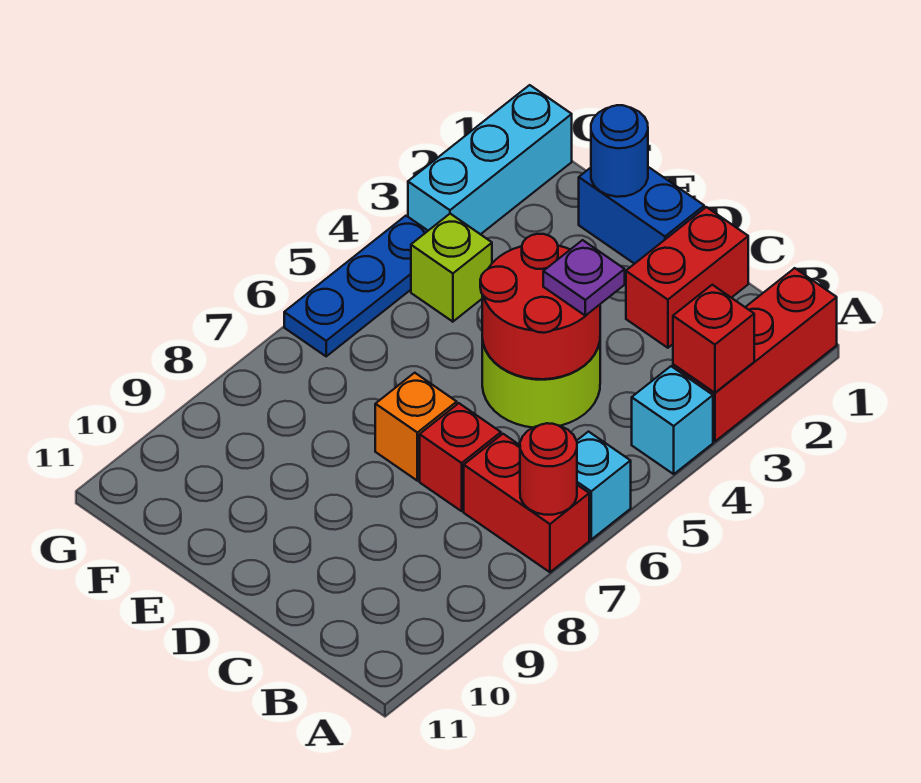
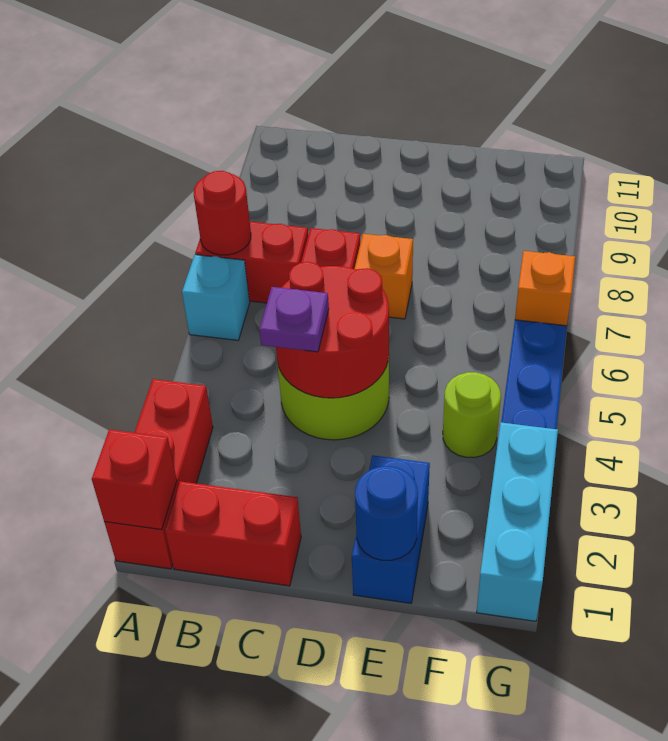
red brick A3 level 2 -> red brick A1 level 2
cyan brick A4 level 1 -> none
red brick C1:C2 level 1 -> red brick B1:C1 level 1
blue brick D1:E1 level 1 -> blue brick E1:E2 level 1
lime brick F4 level 1 -> lime round brick F4 level 1
none -> orange brick G7 level 1

